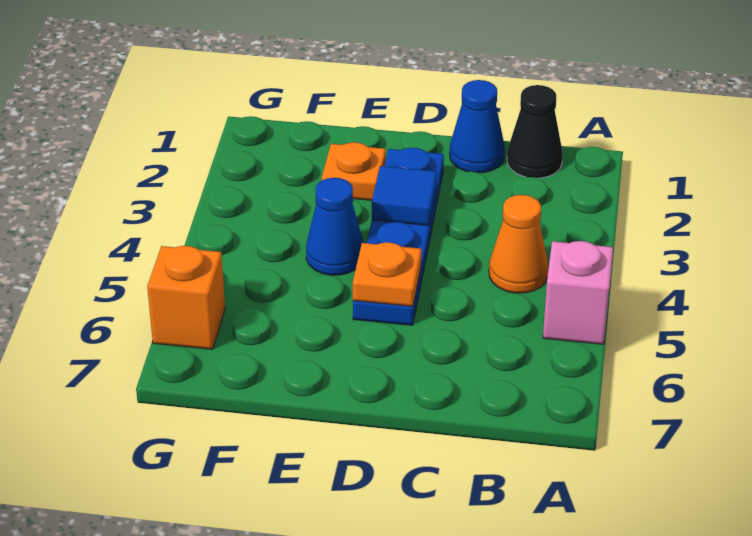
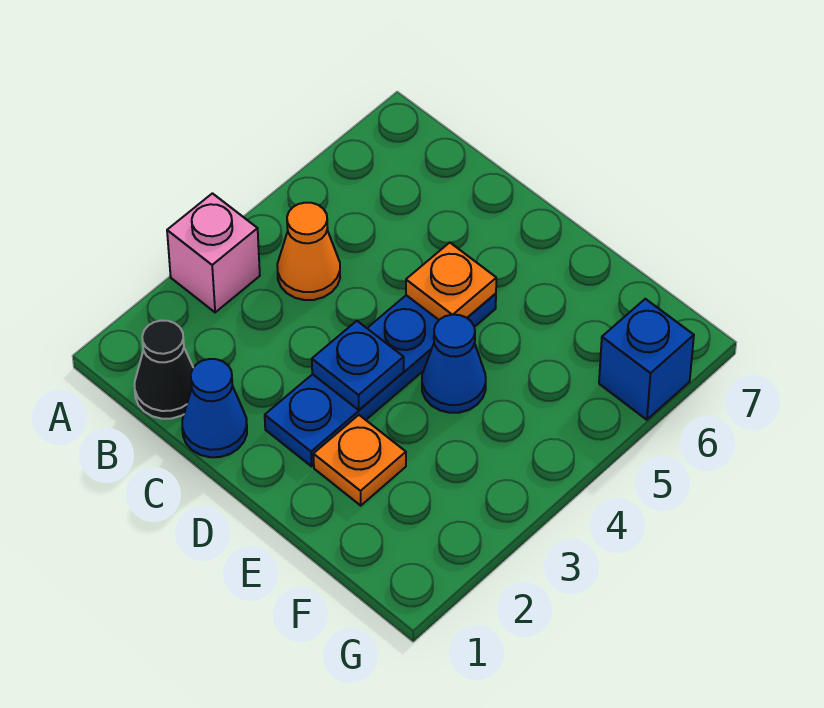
pink brick A5 level 1 -> pink brick A3 level 1
blue tile D3 level 2 -> blue plate D3 level 2
orange brick G6 level 1 -> blue brick G6 level 1

